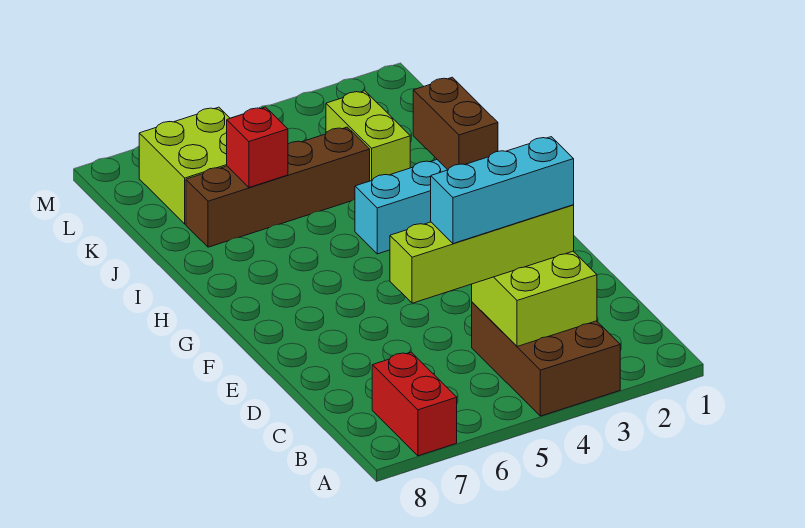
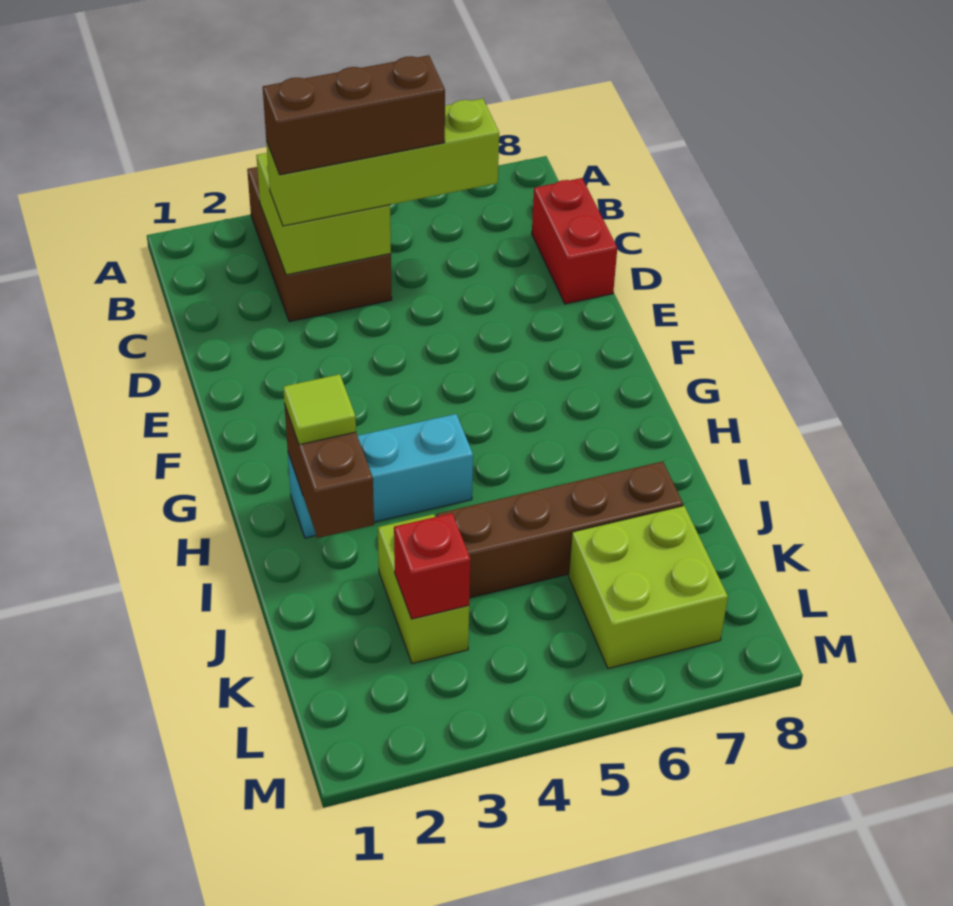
red brick A7:B7 level 1 -> red brick C8:D8 level 1
cyan brick C3:C5 level 4 -> brown brick C3:C5 level 4
none -> lime tile H2 level 3
red brick J6 level 2 -> red brick K3 level 2

